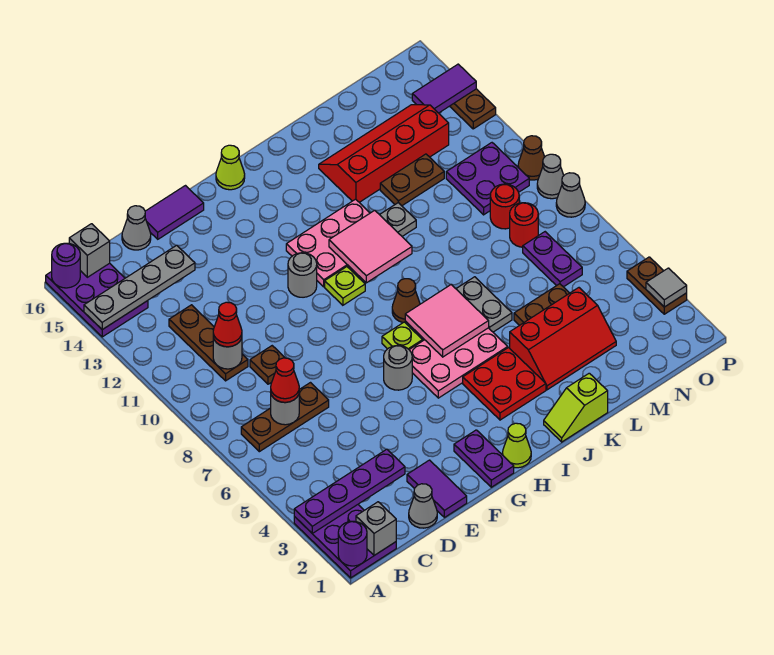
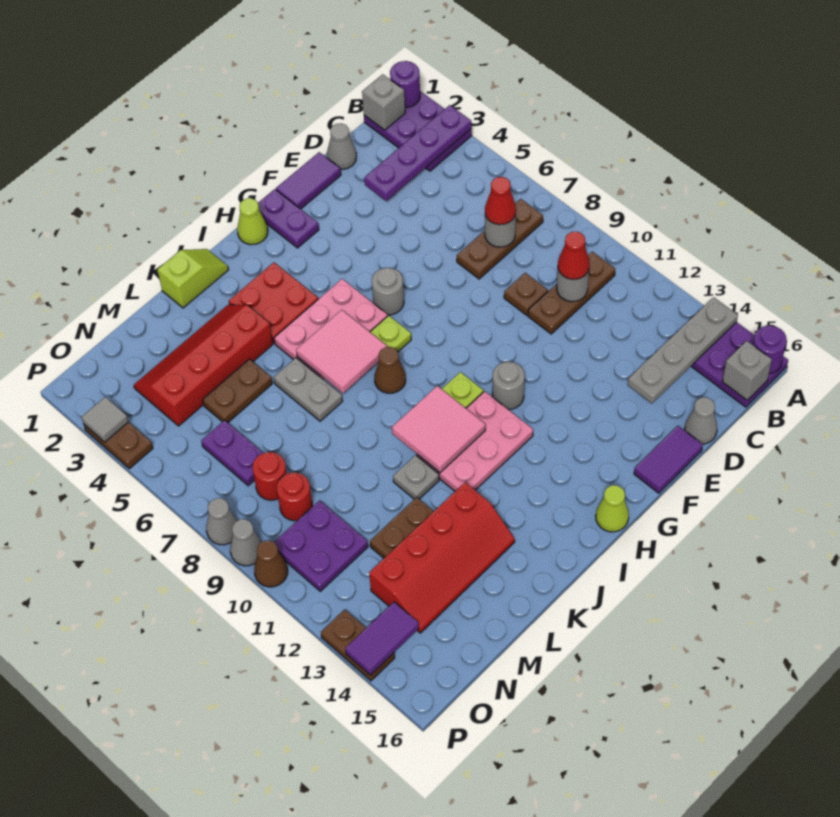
brown plate C10:C12 level 1 -> brown plate B10:D10 level 1
purple tile E1:E2 level 1 -> purple tile E1:F1 level 1
red slope K3:M4 level 1 top 4 -> red slope K3:N4 level 1 top 4

